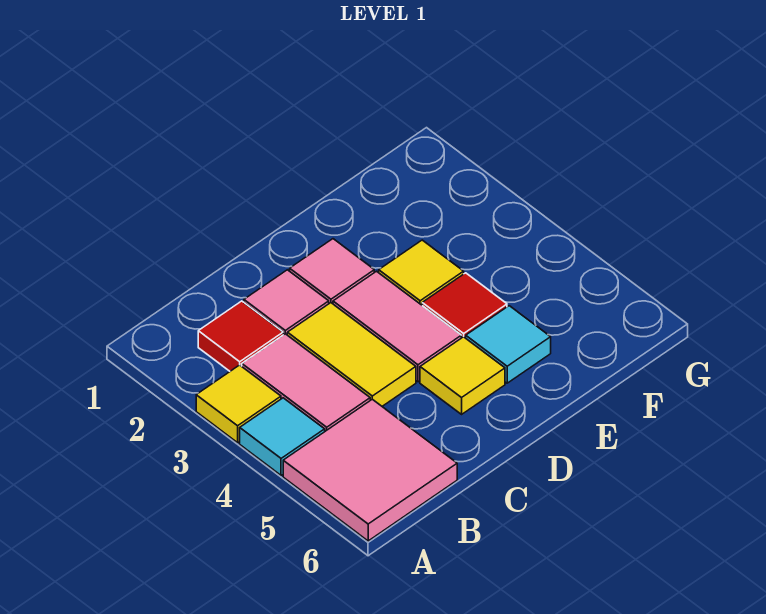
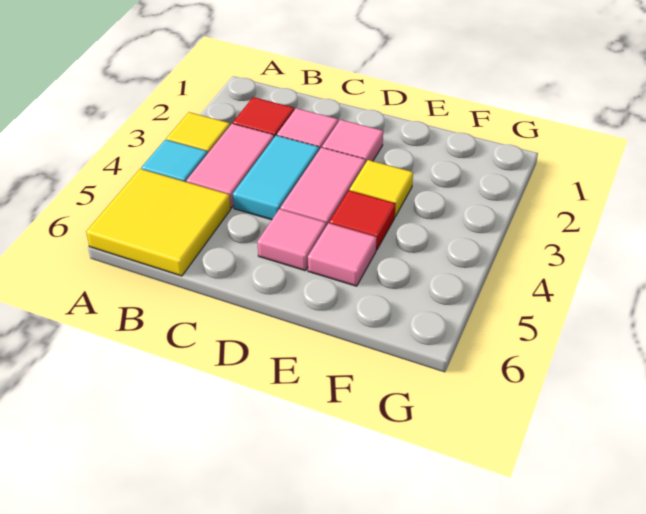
pink tile A5:B6 level 1 -> yellow tile A5:B6 level 1
yellow tile C3:C4 level 1 -> cyan tile C3:C4 level 1
yellow tile D5 level 1 -> pink tile D5 level 1
cyan tile E5 level 1 -> pink tile E5 level 1

